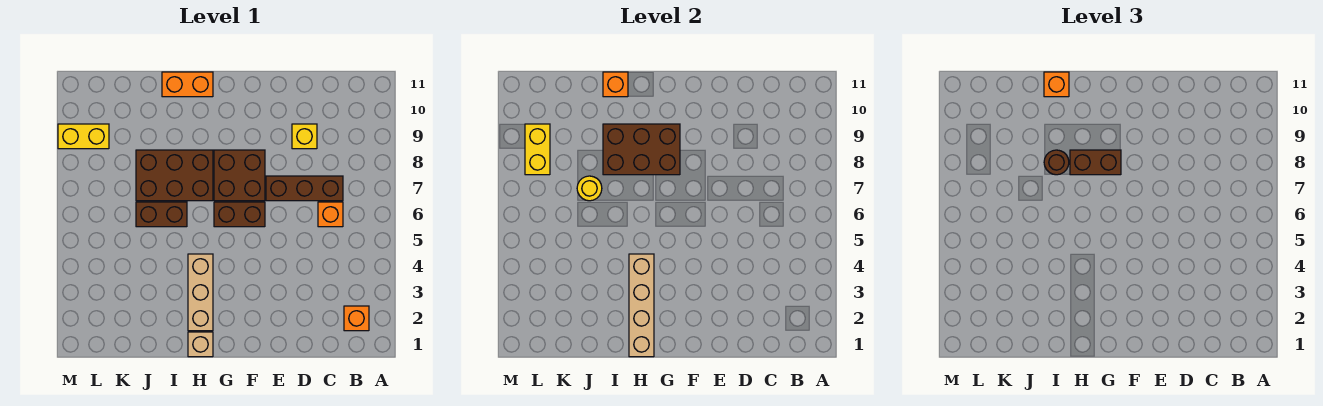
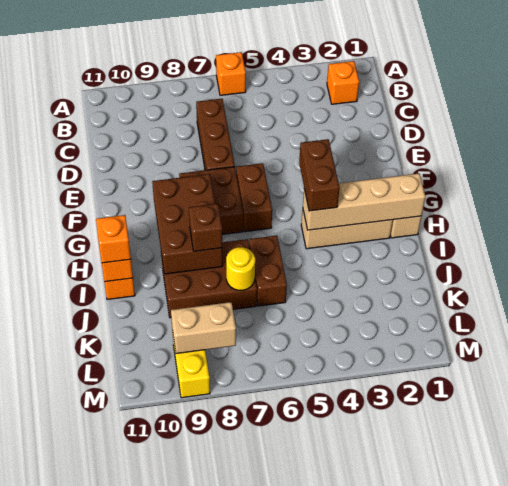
orange brick C6 level 1 -> orange brick A6 level 1
yellow brick D9 level 1 -> none
brown brick G8:H8 level 3 -> brown brick G4:H4 level 3
brown brick H7:J8 level 1 -> brown brick I7:J9 level 1
brown round brick I8 level 3 -> brown brick I8 level 3
yellow brick L8:L9 level 2 -> tan brick L8:L9 level 2

